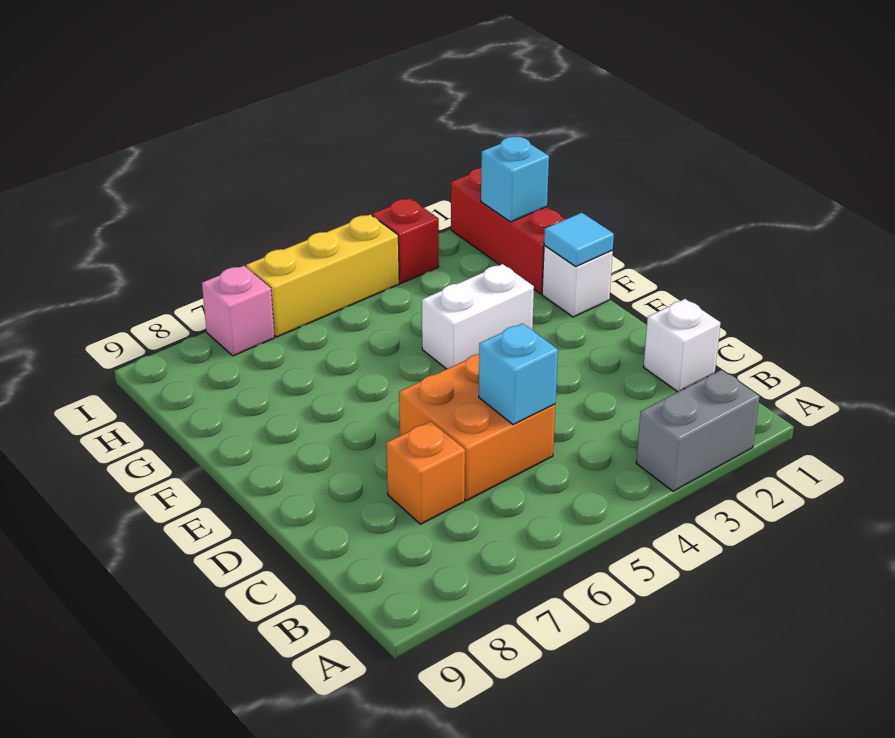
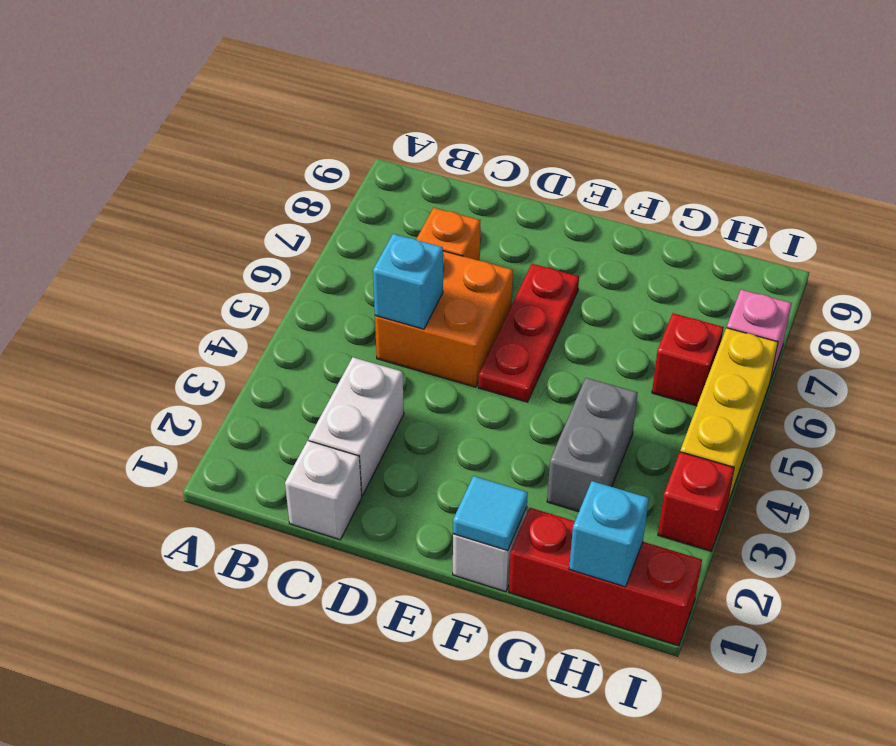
grey brick A2:A3 level 1 -> grey brick G3:G4 level 1
none -> red plate E5:E7 level 1
white brick F3:F4 level 1 -> white brick C2:C3 level 1
none -> red brick H6 level 1

